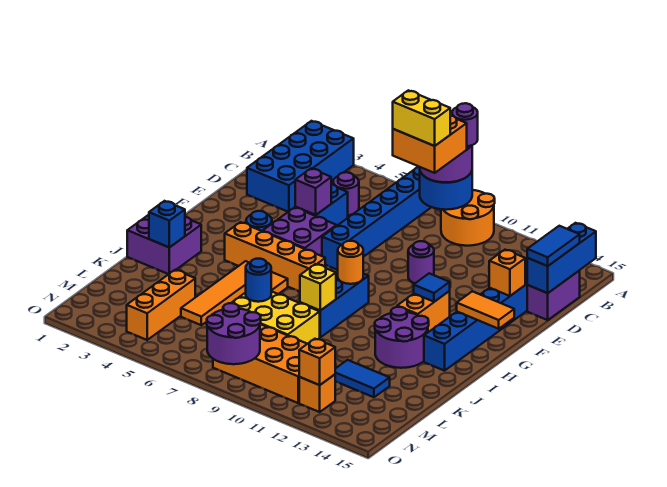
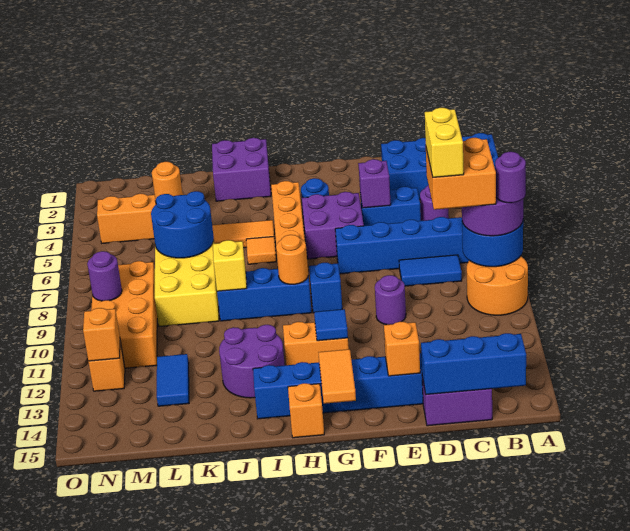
blue tile C15:D15 level 3 -> blue tile C8:D8 level 1
none -> orange brick H15 level 1
blue brick J2 level 2 -> blue brick G9 level 1
blue round brick K7 level 2 -> blue round brick K6:L7 level 2
none -> orange round brick L4 level 2
purple round brick N8:O9 level 2 -> purple round brick N9 level 2

